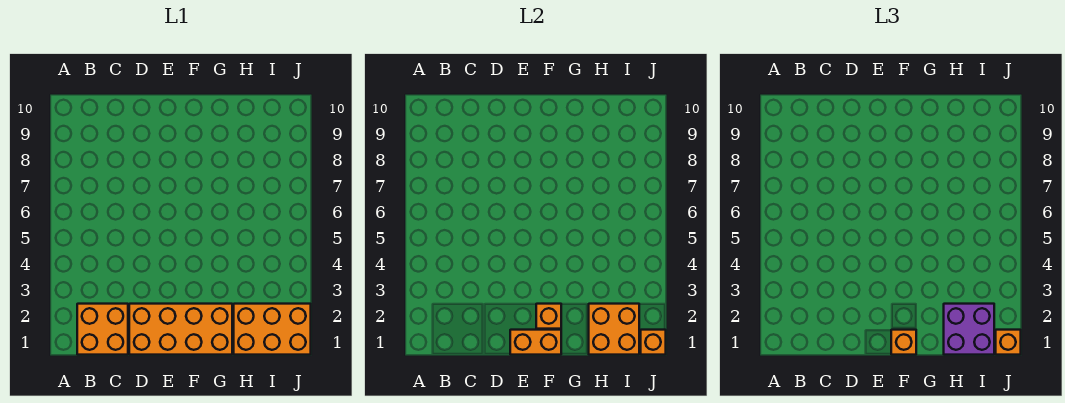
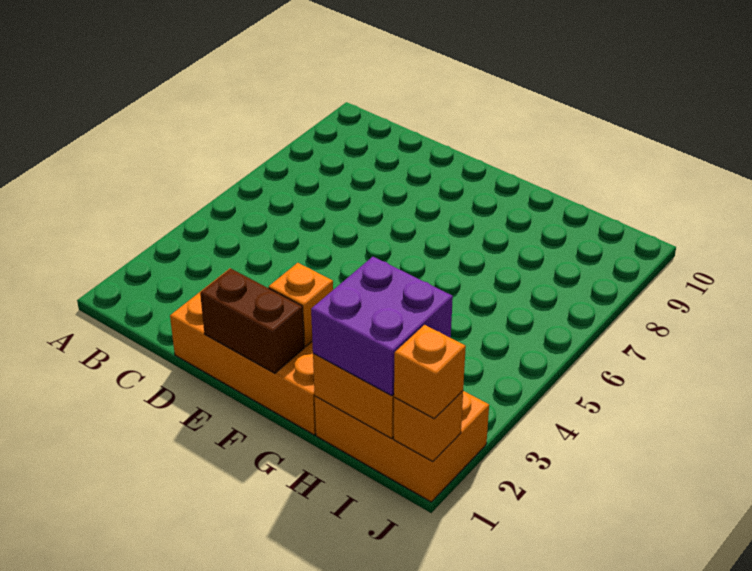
orange brick B1:C2 level 1 -> none
orange brick E1:F1 level 2 -> brown brick E1:F1 level 2
orange brick F1 level 3 -> none

